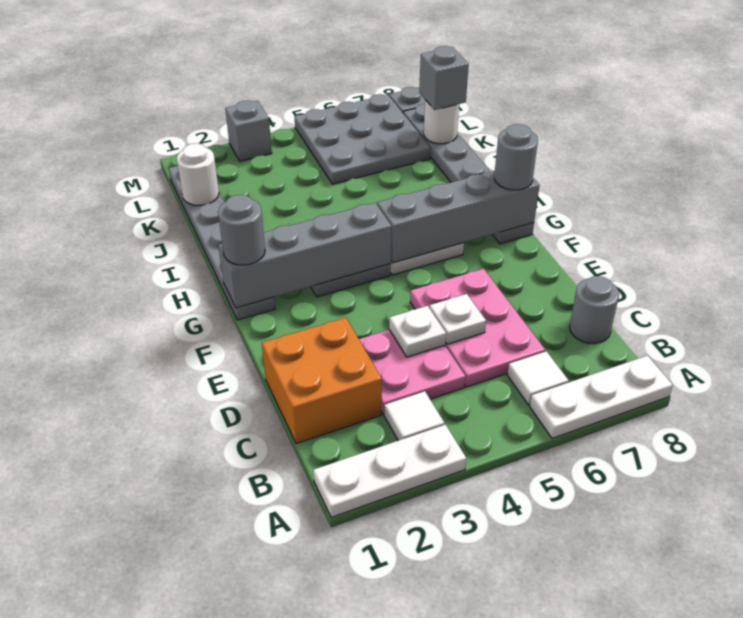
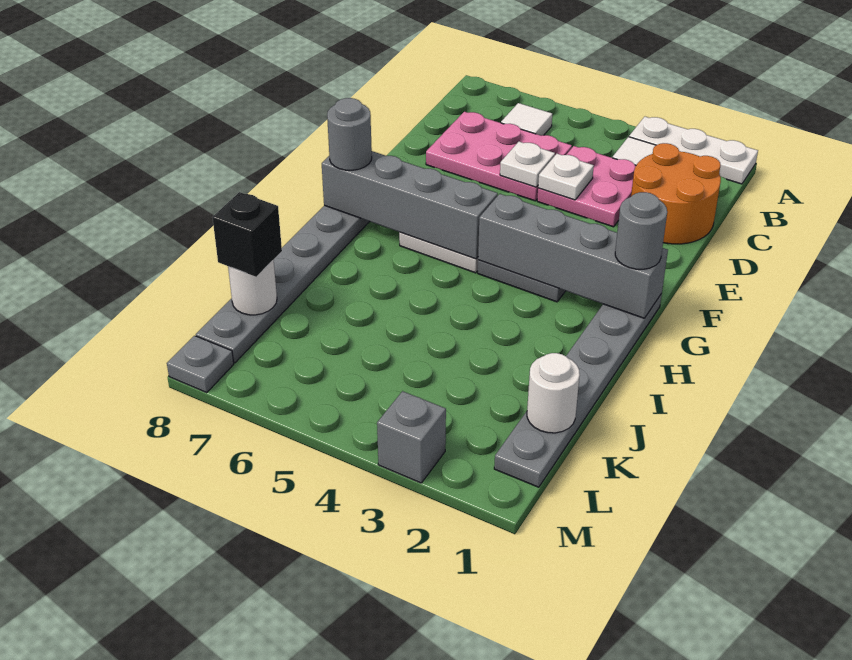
white plate A6:A8 level 1 -> none
orange brick C1:D2 level 1 -> orange round brick C1:D2 level 1
pink plate C5:E6 level 1 -> pink plate C5:D7 level 1
grey round brick C8 level 1 -> none
grey plate K5:M7 level 1 -> none
grey brick K8 level 3 -> black brick K8 level 3

